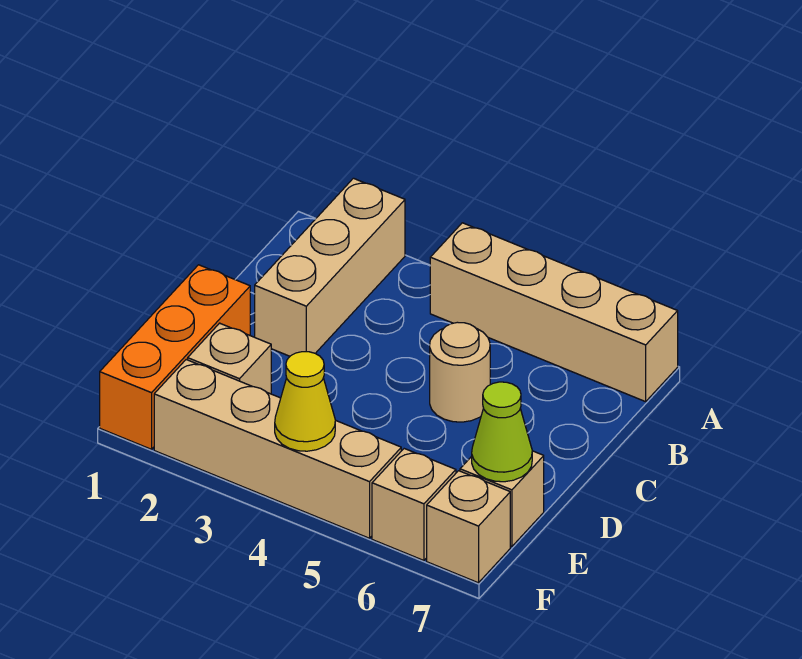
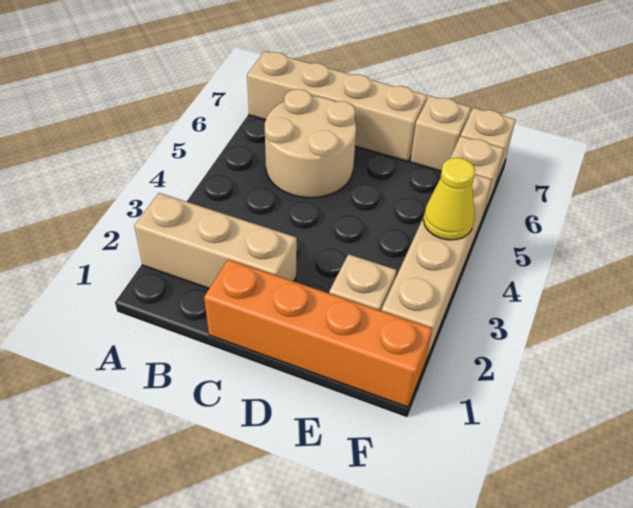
tan brick A4:A7 level 1 -> tan brick A7:D7 level 1
tan round brick C5 level 1 -> tan round brick B5:C6 level 1
orange brick D1:F1 level 1 -> orange brick C1:F1 level 1
lime cone E7 level 2 -> none

